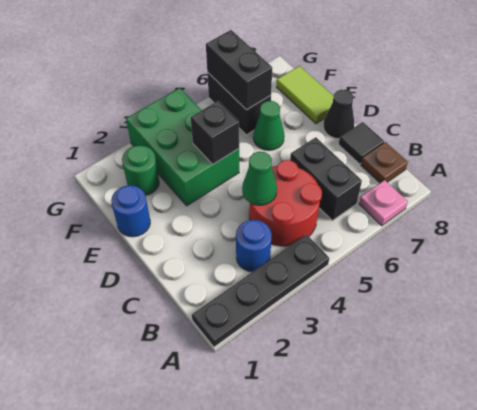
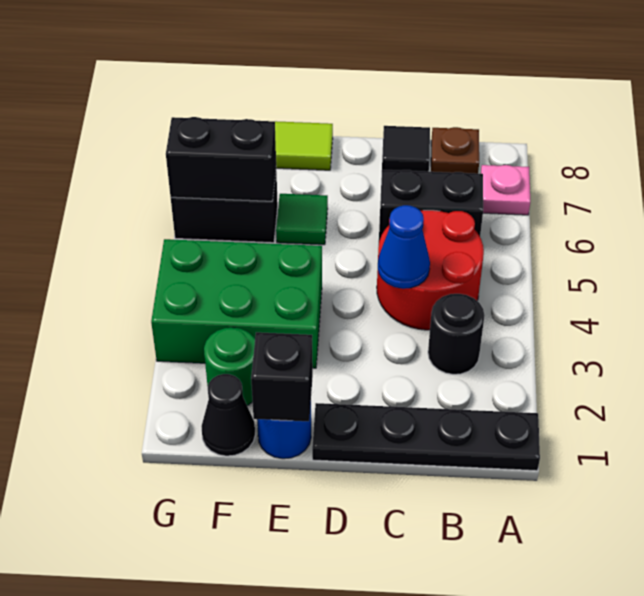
black plate A1:A4 level 1 -> black plate A1:D1 level 1
blue round brick B3 level 1 -> black round brick B3 level 1
green cone C4 level 2 -> blue cone C4 level 2
black cone D8 level 1 -> black cone F1 level 1
black brick E4 level 2 -> black brick E1 level 2
green cone E6 level 1 -> green tile E6 level 1

